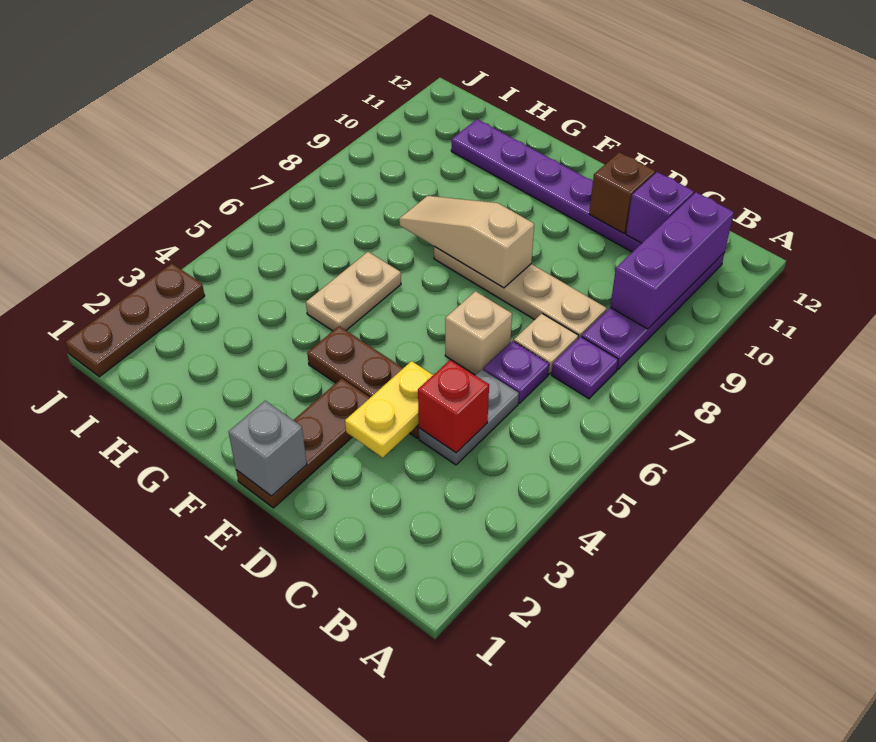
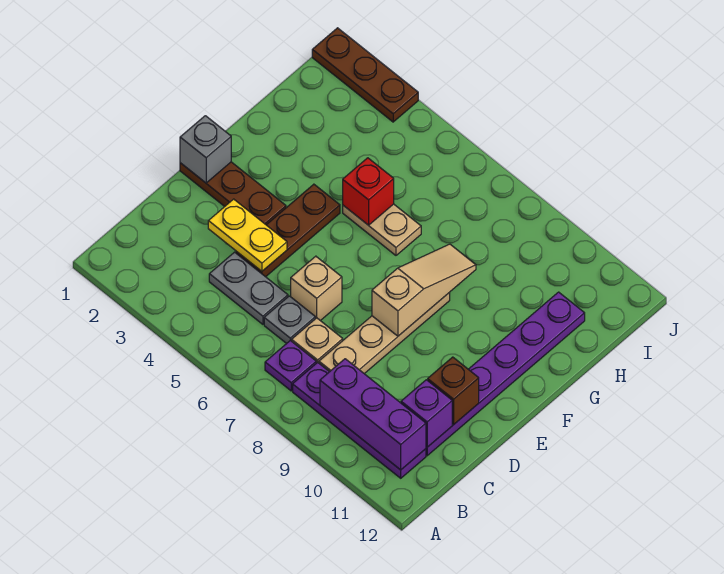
red brick C4 level 2 -> red brick G5 level 2
purple plate C6 level 1 -> grey plate C6 level 1

